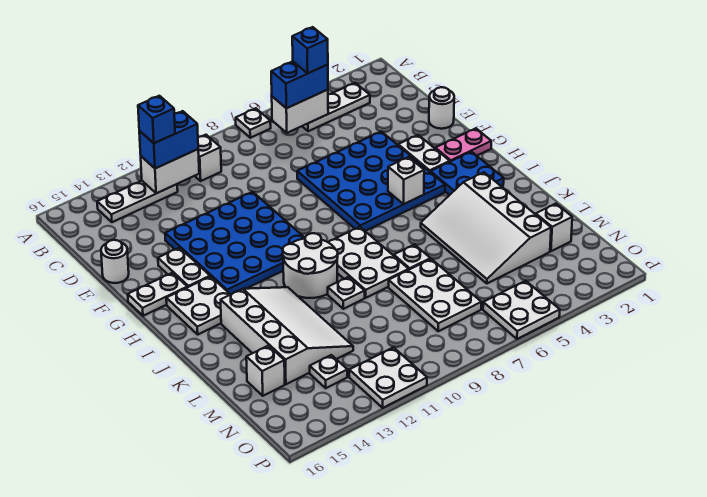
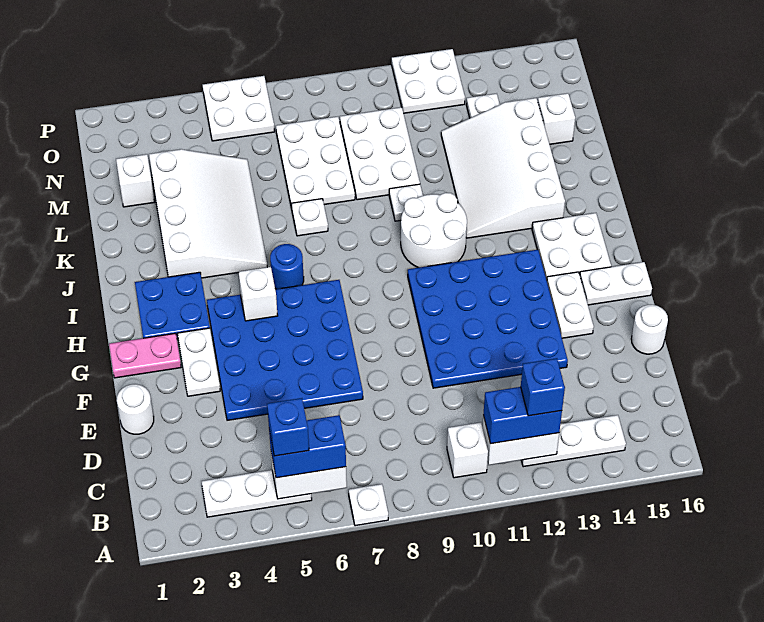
none -> blue round brick I6 level 1
white plate I8:K9 level 1 -> white plate L9:N10 level 1

